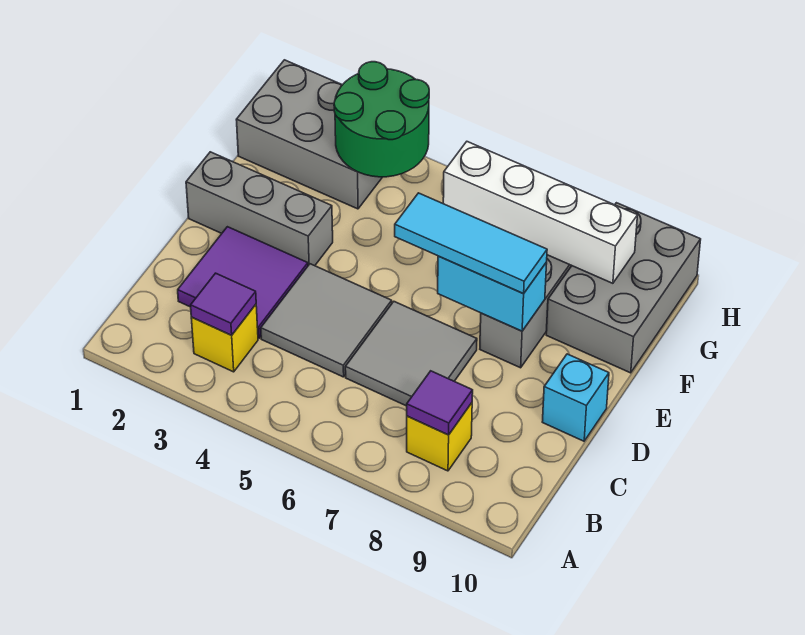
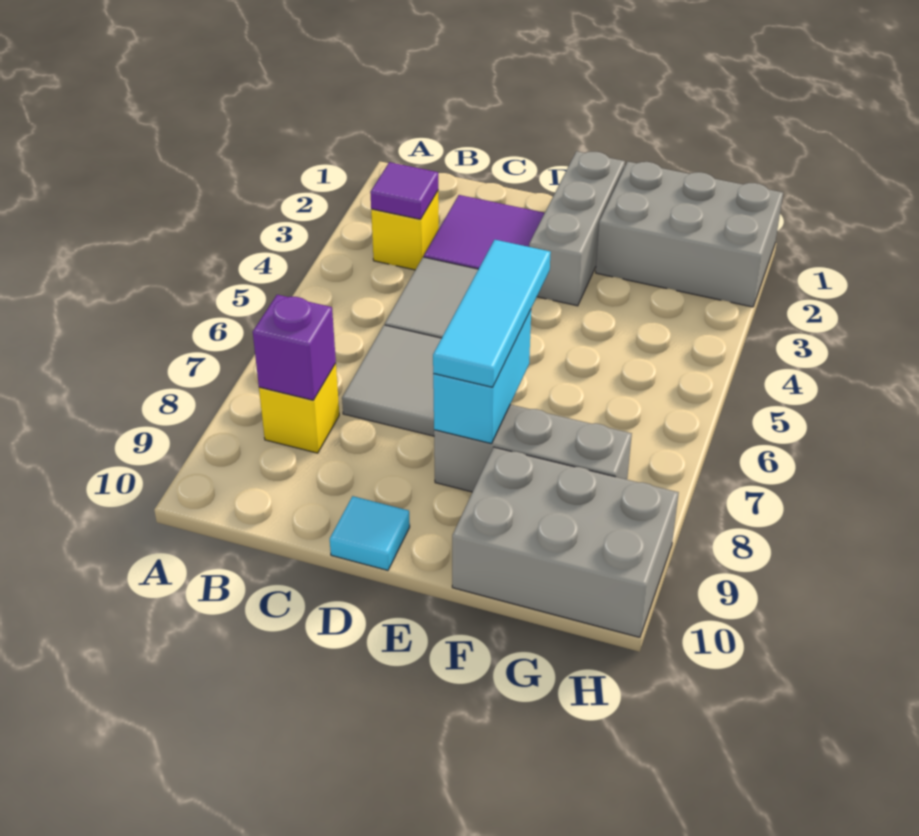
purple tile B8 level 2 -> purple brick B8 level 2
cyan brick D10 level 1 -> cyan tile D10 level 1
grey brick G1:H3 level 1 -> grey brick F1:H2 level 1
green round brick G3:H4 level 2 -> none
white brick G6:G9 level 2 -> none

